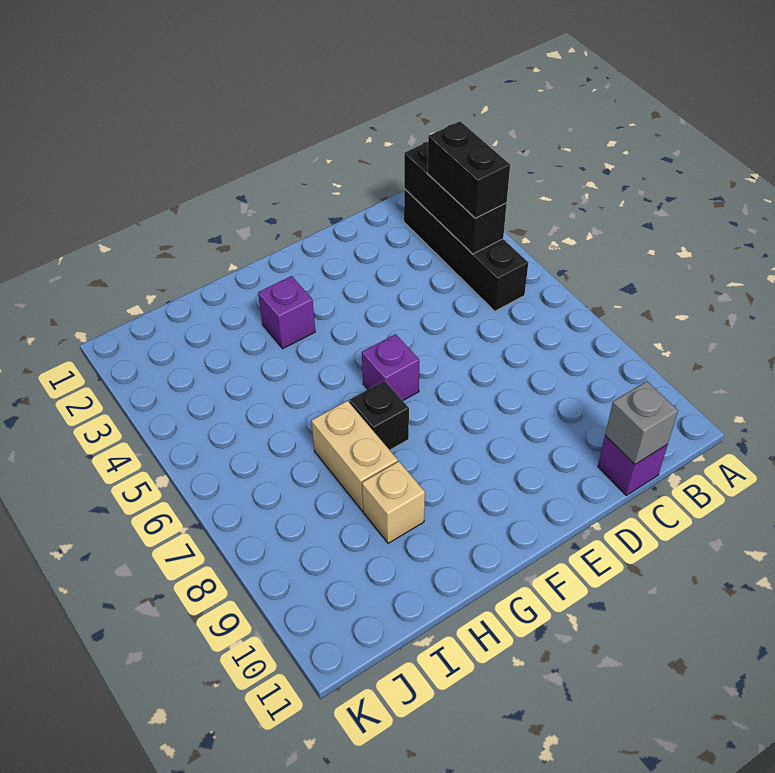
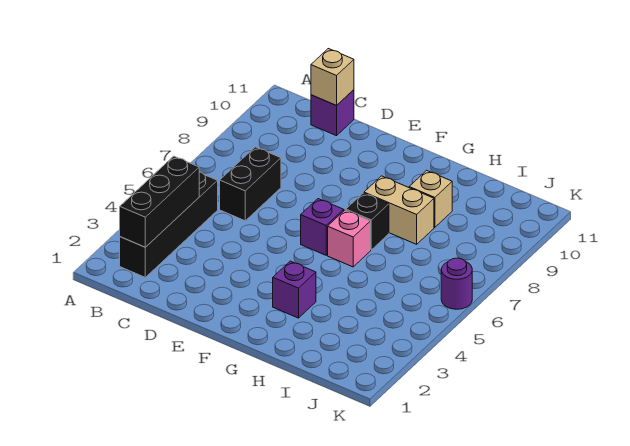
black brick B3:B4 level 3 -> black brick C6:C7 level 1
grey brick C11 level 2 -> tan brick C11 level 2
none -> pink brick G6 level 1
tan brick H7:H8 level 1 -> tan brick G8:H8 level 1
none -> purple round brick K6 level 1

